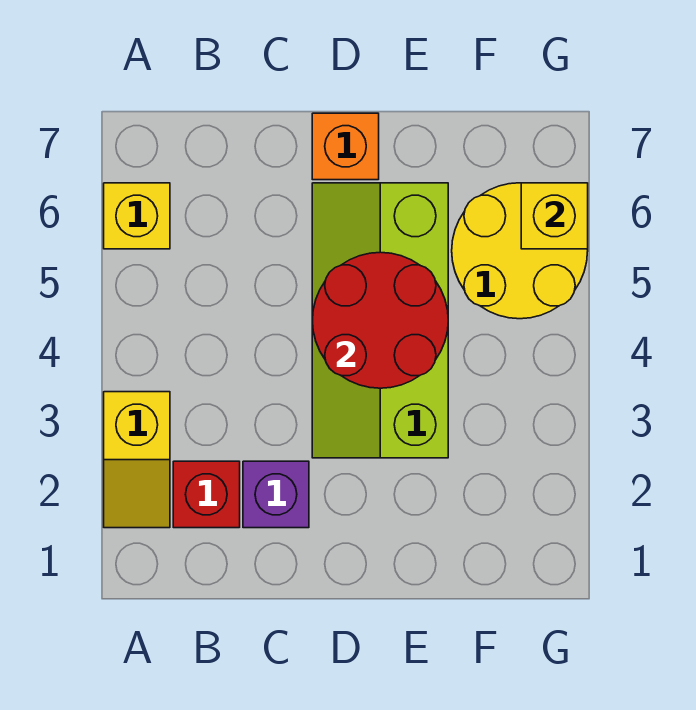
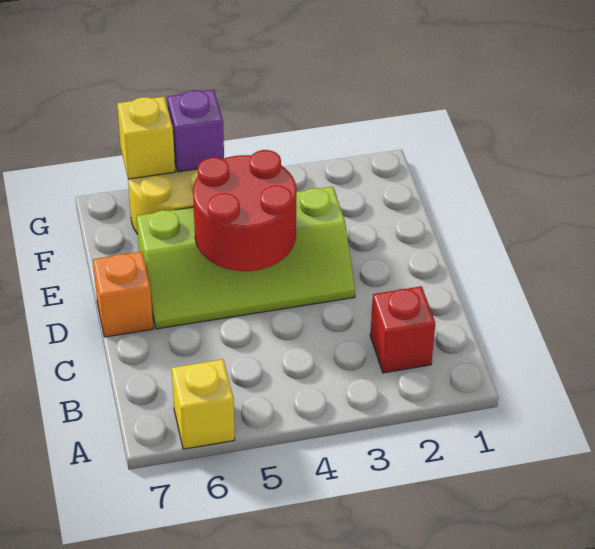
yellow slope A2:A3 level 1 top 3 -> none
purple brick C2 level 1 -> purple brick G5 level 2

